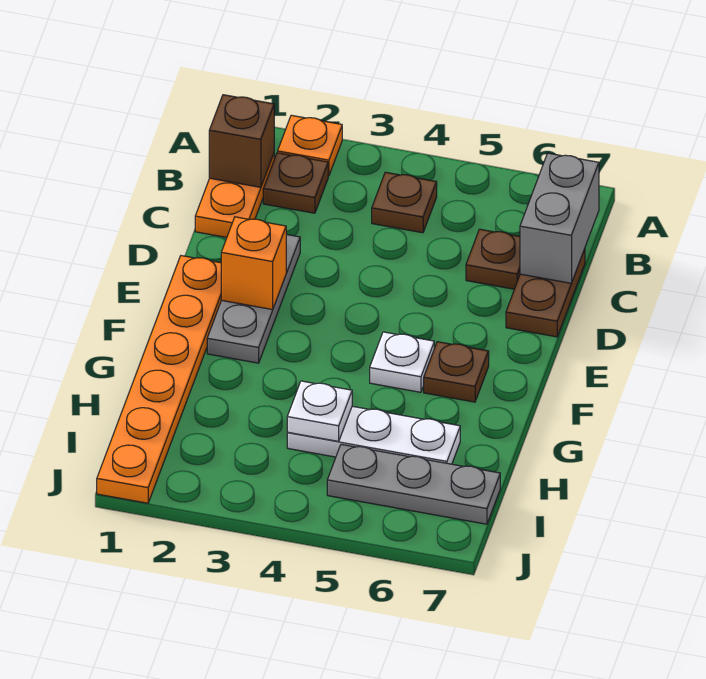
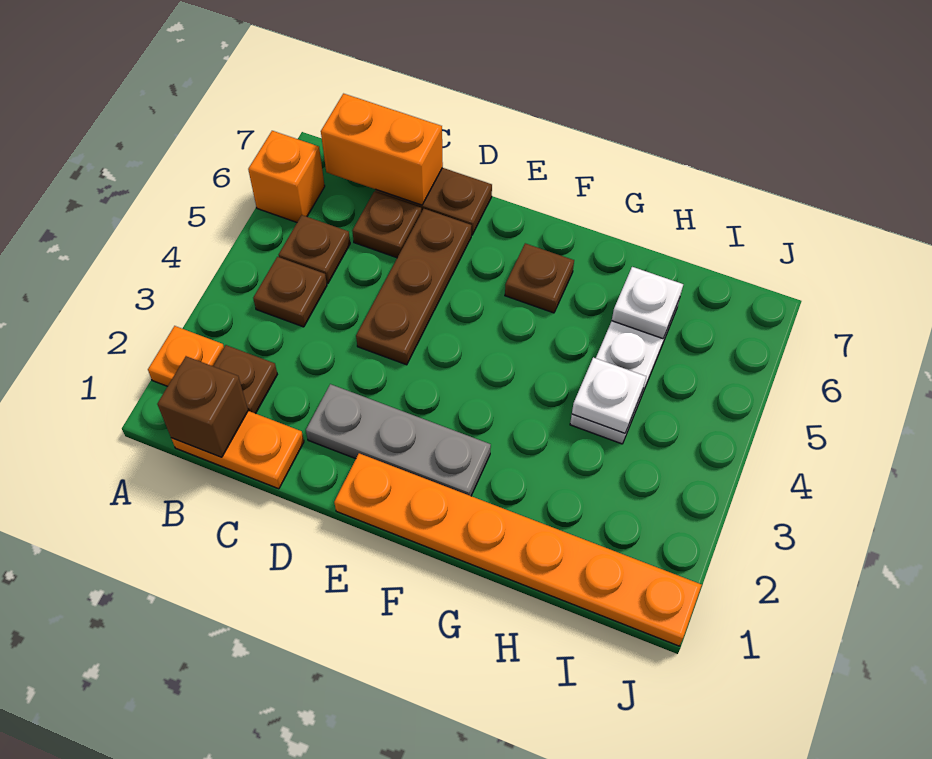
none -> brown plate B5 level 1
grey brick B7:C7 level 2 -> orange brick B7:C7 level 2
none -> brown plate D4:D6 level 1
orange brick E2 level 2 -> orange brick A6 level 1
white plate F5 level 1 -> white plate H6 level 2
grey plate I5:I7 level 1 -> none

